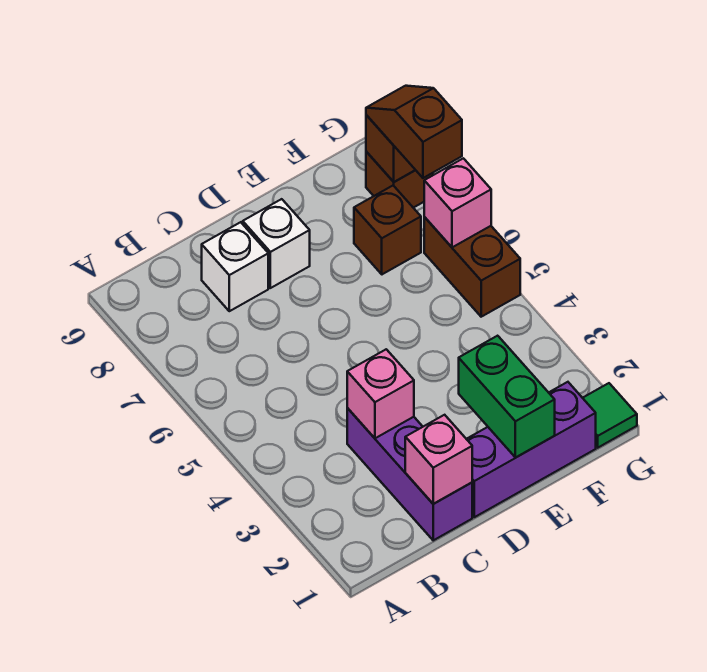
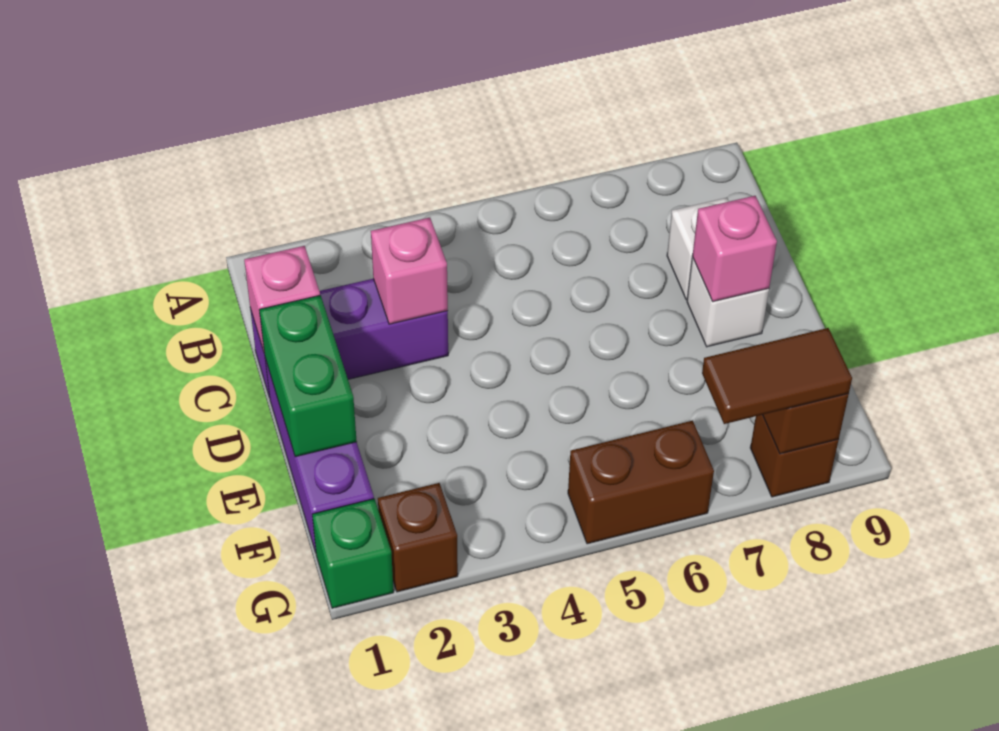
green brick E1:E2 level 2 -> green brick D1:E1 level 2
brown brick F7 level 1 -> brown brick G2 level 1
green tile G1 level 1 -> green brick G1 level 1
pink brick G6 level 2 -> pink brick D8 level 2
brown slope G7:G8 level 3 top 7 -> brown tile G7:G8 level 3

